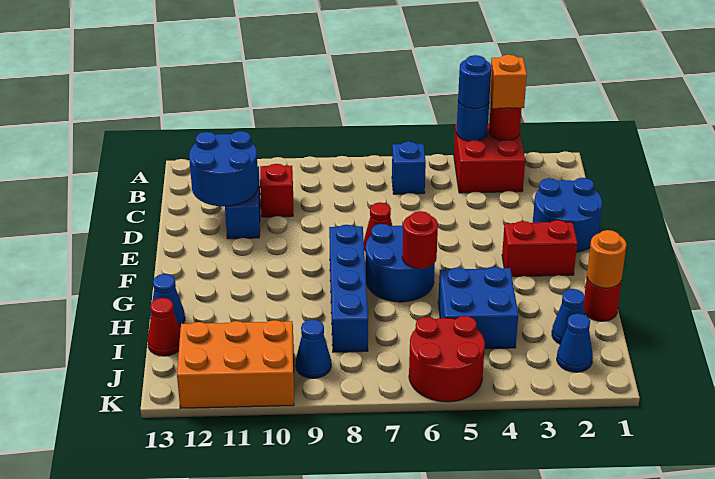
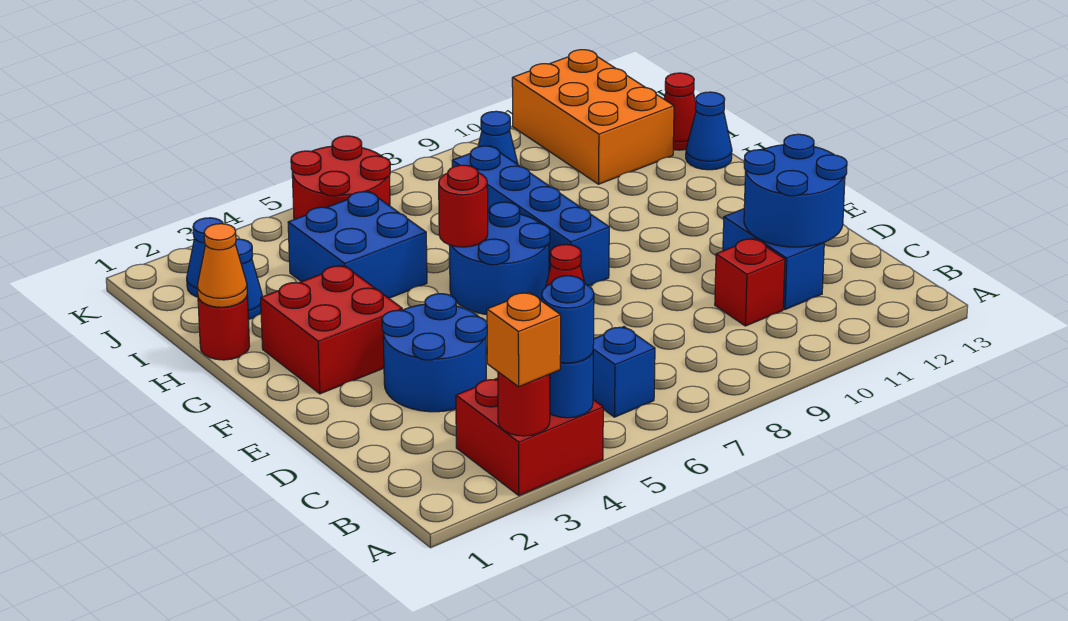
blue round brick D1:E2 level 1 -> blue round brick D3:E4 level 1
red brick F2:F3 level 1 -> red brick F2:G3 level 1
orange round brick H1 level 2 -> orange cone H1 level 2
orange brick J10:K12 level 1 -> orange brick I11:K12 level 1

